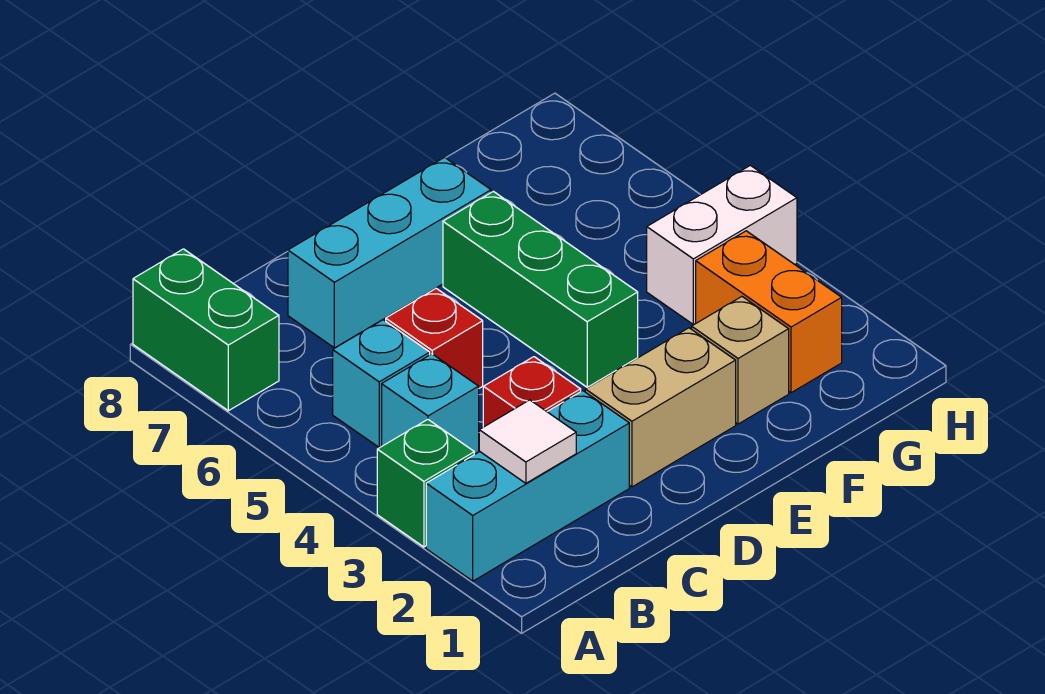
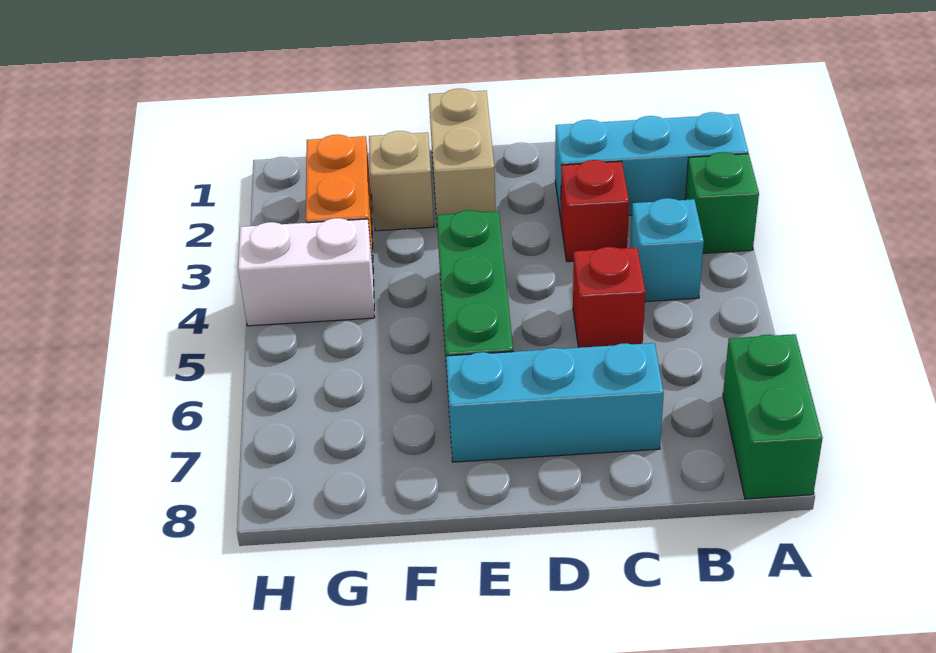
white tile B2 level 2 -> none
cyan brick B5 level 1 -> none
tan brick D2:E2 level 1 -> tan brick E1:E2 level 1

